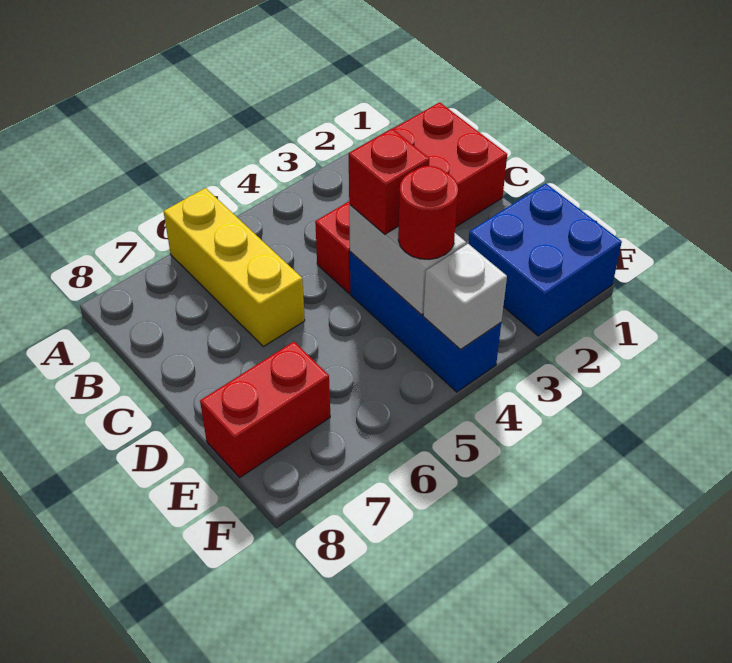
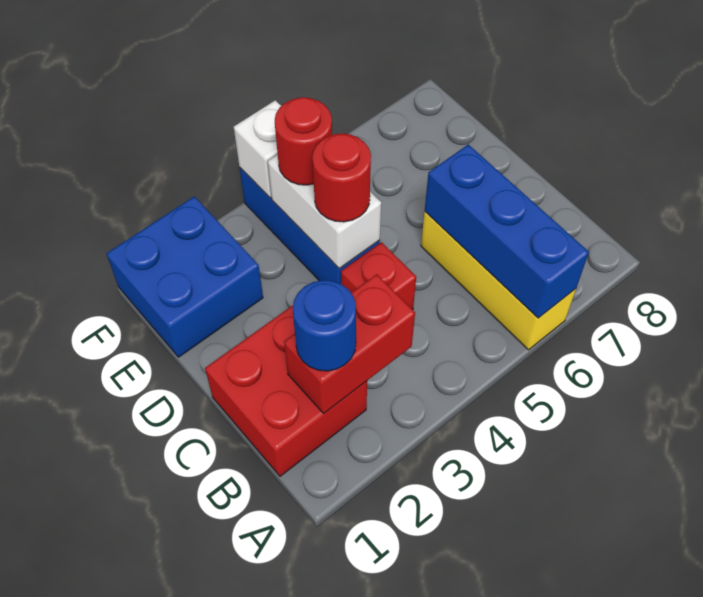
none -> blue brick A6:C6 level 2
none -> blue round brick B2 level 3
red brick D4 level 3 -> red round brick D4 level 3
red brick E7:E8 level 1 -> red brick B2:B3 level 2

